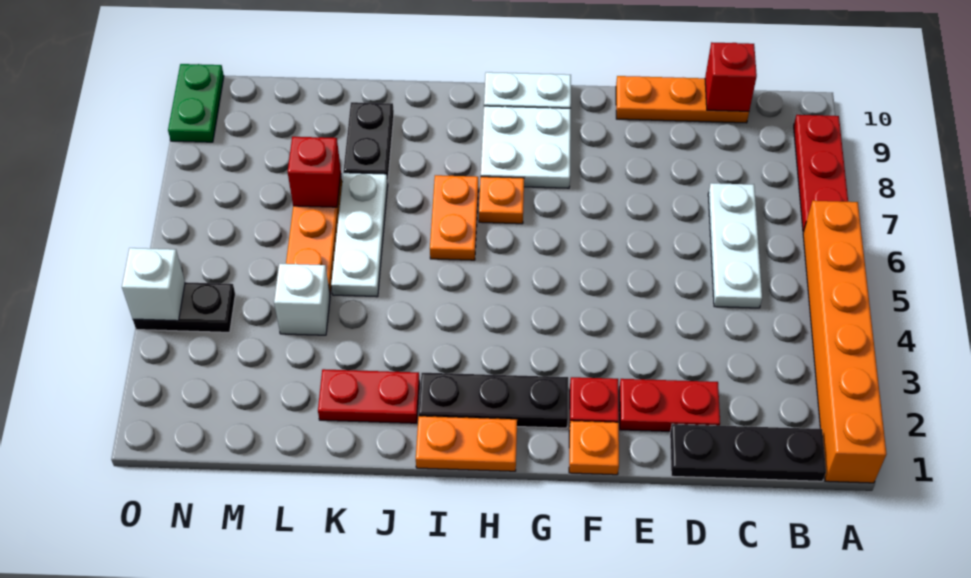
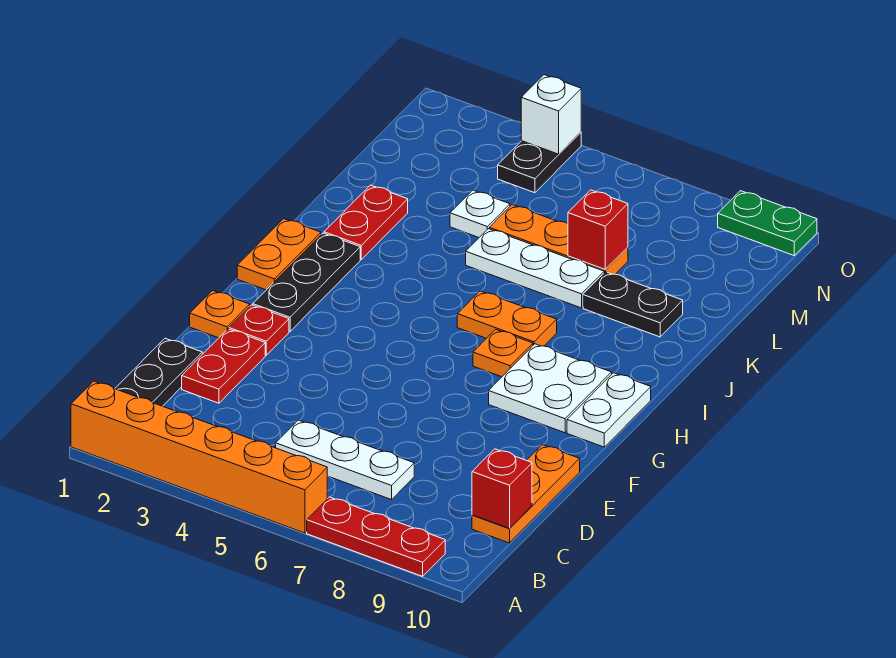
white brick L4 level 1 -> white plate L4 level 1

